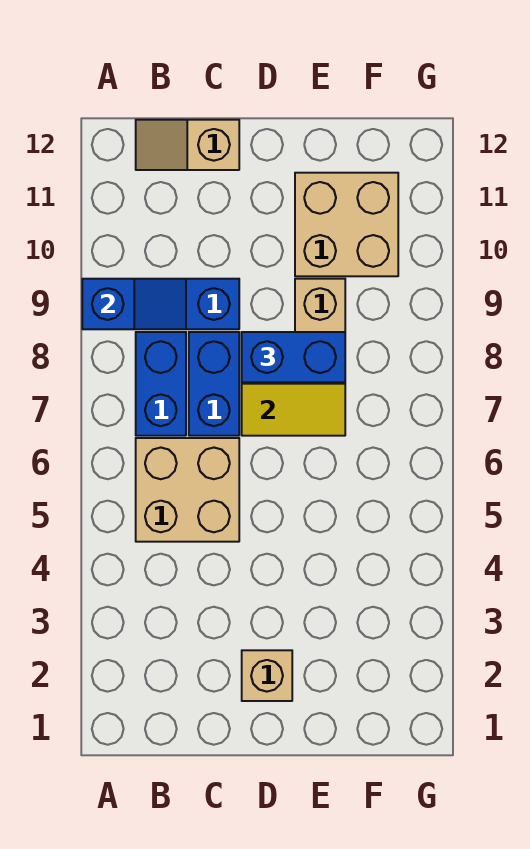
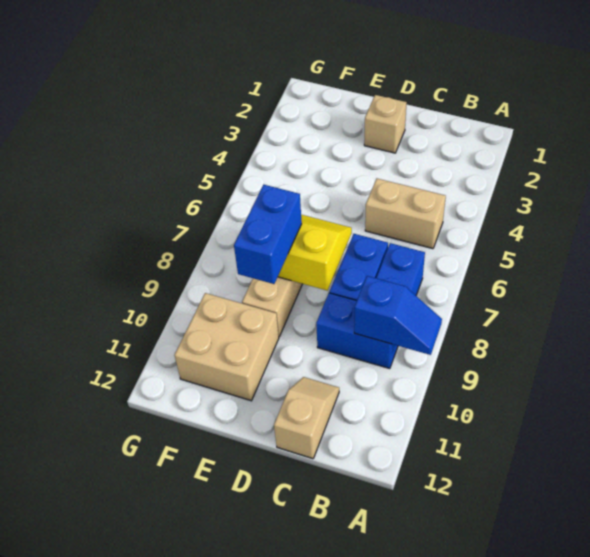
blue slope A9:B9 level 2 top A -> blue slope A9:B9 level 2 top B
tan brick B5:C6 level 1 -> tan brick B5:C5 level 1
tan slope B12:C12 level 1 top C -> tan slope C11:C12 level 1 top 12
blue brick D8:E8 level 3 -> blue brick E8:E9 level 3

